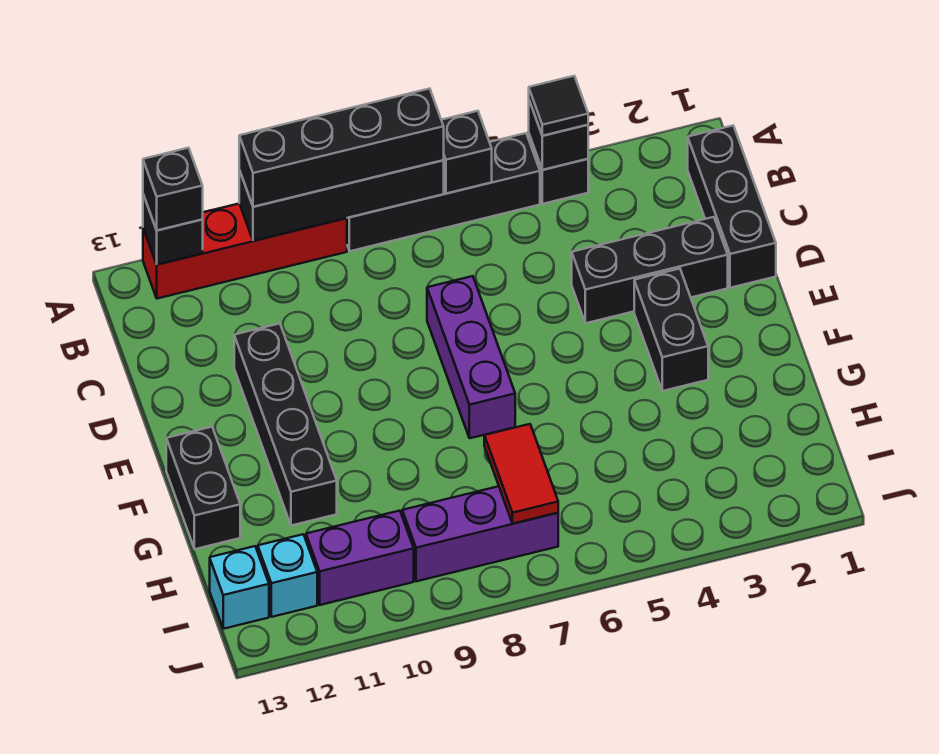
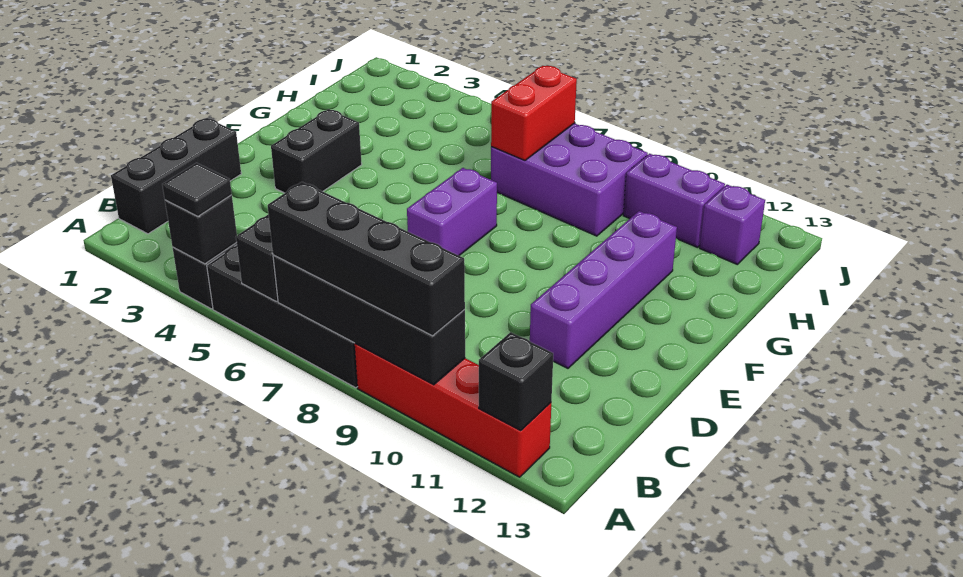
black brick A12 level 3 -> none
black brick D2:D4 level 1 -> none
purple brick D7:F7 level 1 -> purple brick E7:F7 level 1
black brick D11:G11 level 1 -> purple brick D11:G11 level 1
black brick F13:G13 level 1 -> none
red tile H7:I7 level 2 -> red brick H7:I7 level 2
purple brick I7:I9 level 1 -> purple brick H7:I9 level 1
cyan brick I12 level 1 -> purple brick I12 level 1
cyan brick I13 level 1 -> none

